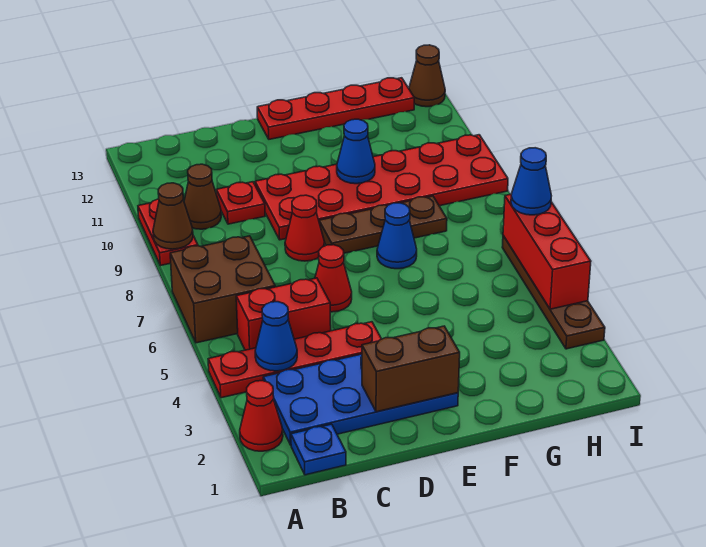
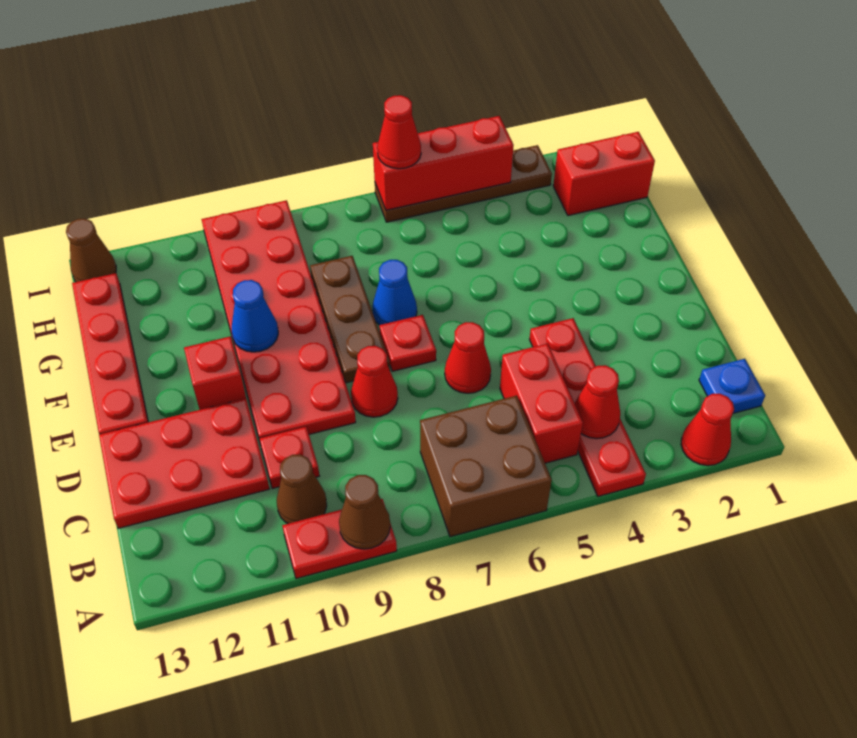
blue plate B2:E3 level 1 -> none
blue cone B4 level 2 -> red cone B4 level 2
none -> red plate C11:D13 level 1
brown brick D2:E2 level 2 -> none
none -> red plate E7 level 1
none -> red brick E11 level 1
none -> red brick H1:H2 level 1
blue cone I6 level 3 -> red cone I6 level 3

